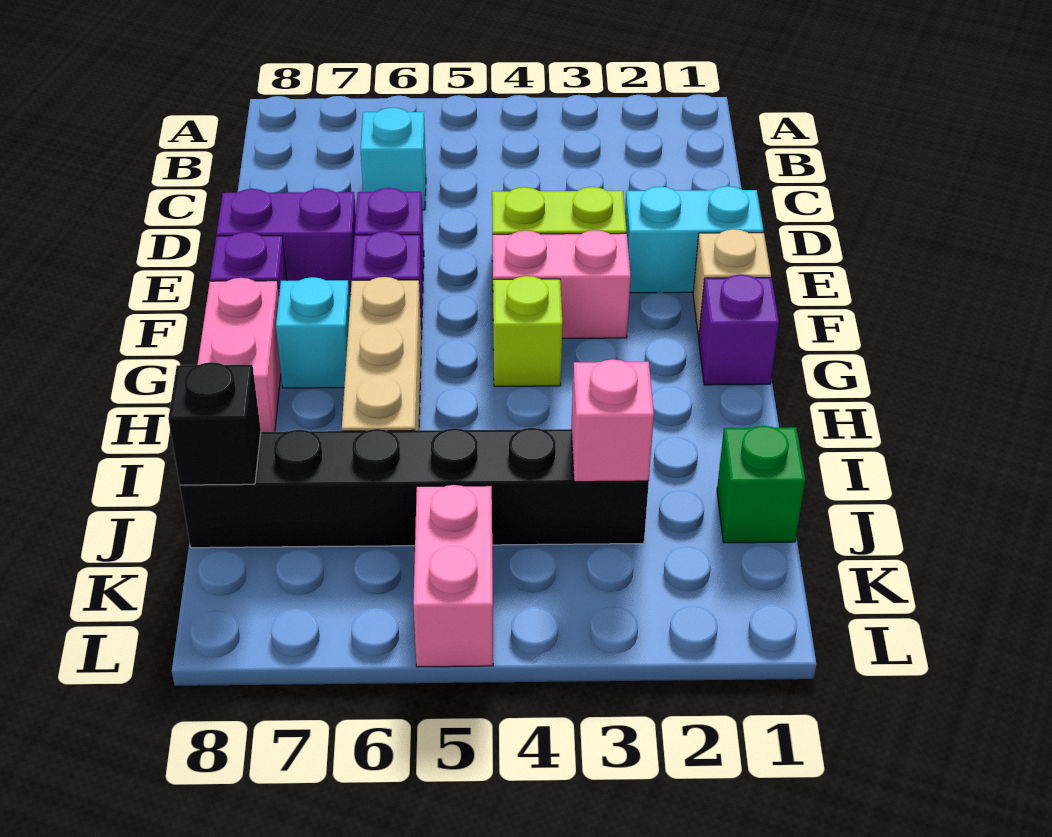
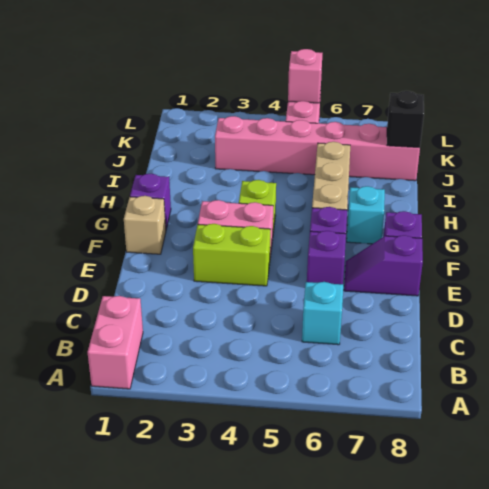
cyan brick E1:E2 level 1 -> none
purple brick E7:E8 level 1 -> purple slope E7:E8 level 1 top 8
pink brick G8:H8 level 1 -> pink brick A1:B1 level 1
green brick J1 level 1 -> none
black brick J3:J8 level 1 -> pink brick J3:J8 level 1
pink brick J3 level 2 -> pink brick L5 level 2

